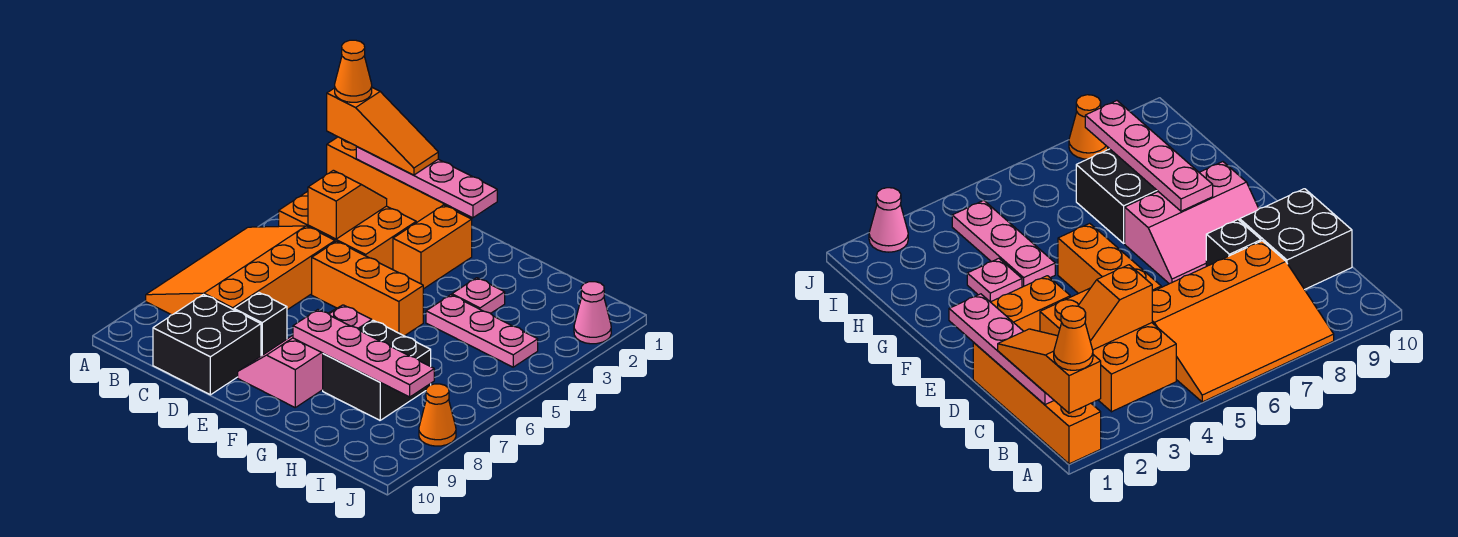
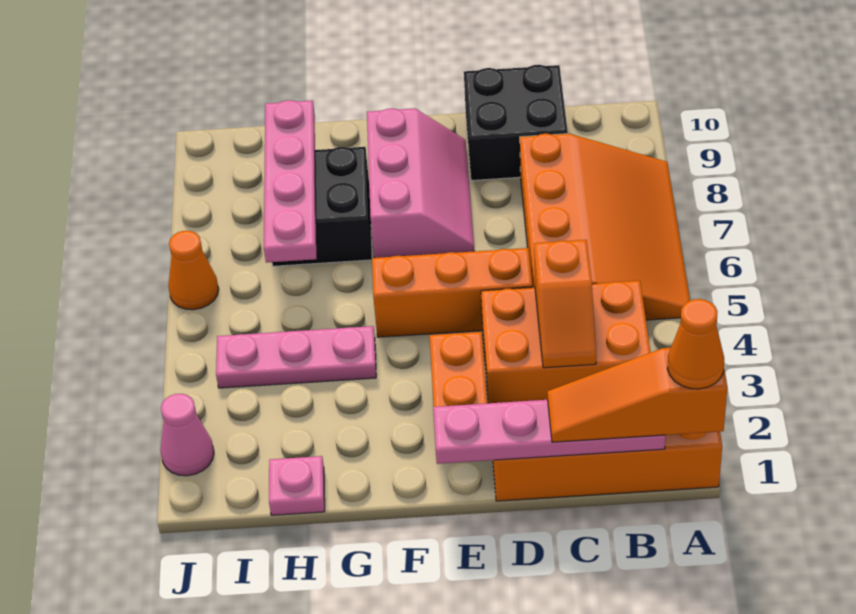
black brick D8 level 1 -> none
pink plate F8:I8 level 2 -> pink plate H6:H9 level 2
pink plate G3 level 1 -> pink plate H1 level 1
orange cone J8 level 1 -> orange cone J6 level 1

